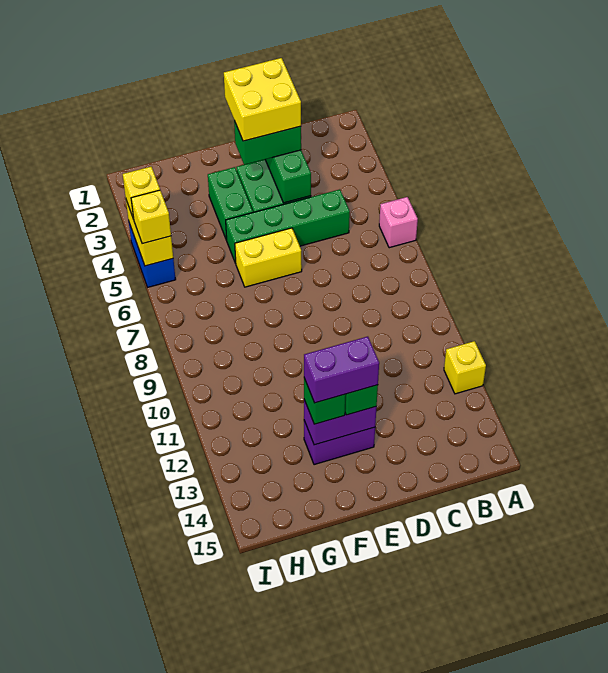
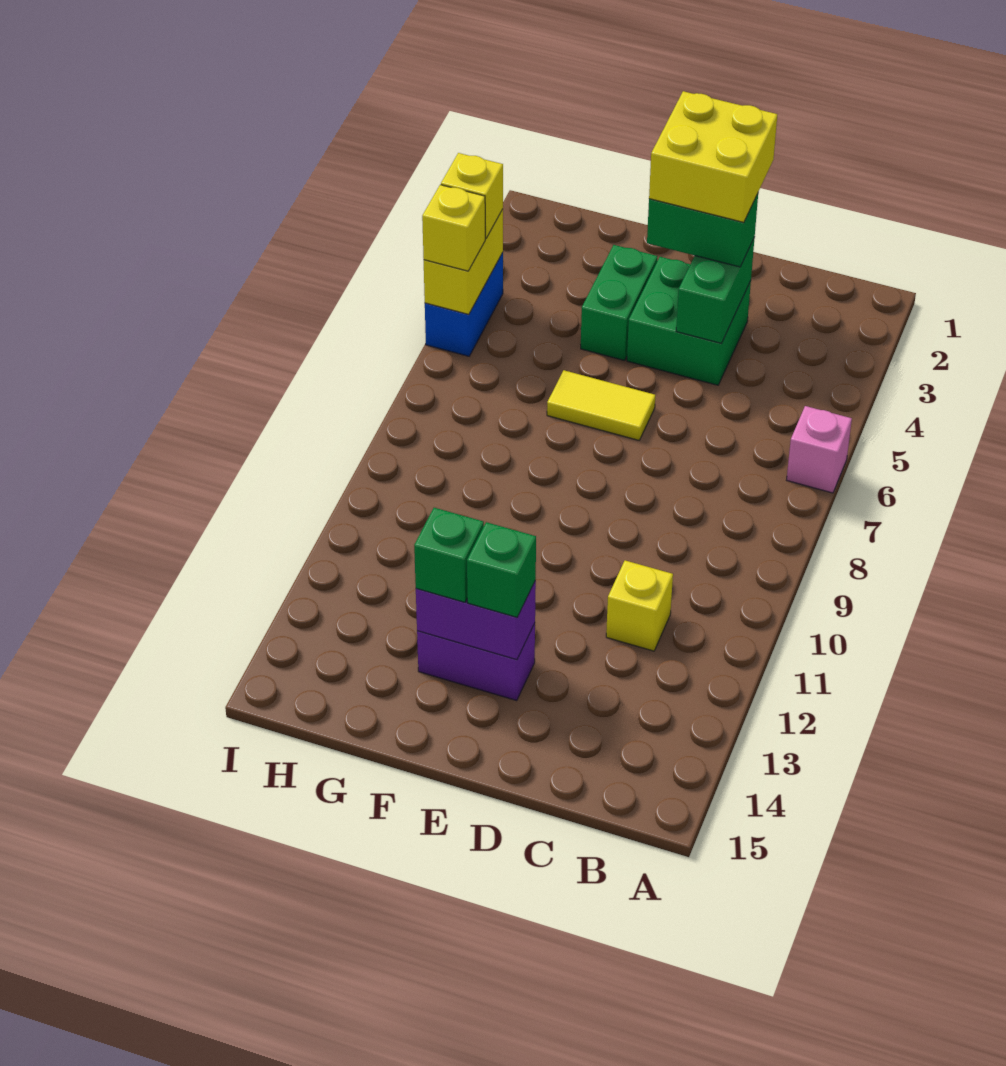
yellow brick A12 level 1 -> yellow brick C11 level 1
green brick C5:F5 level 1 -> none
yellow brick E6:F6 level 1 -> yellow tile E6:F6 level 1
purple brick E13:F13 level 4 -> none

